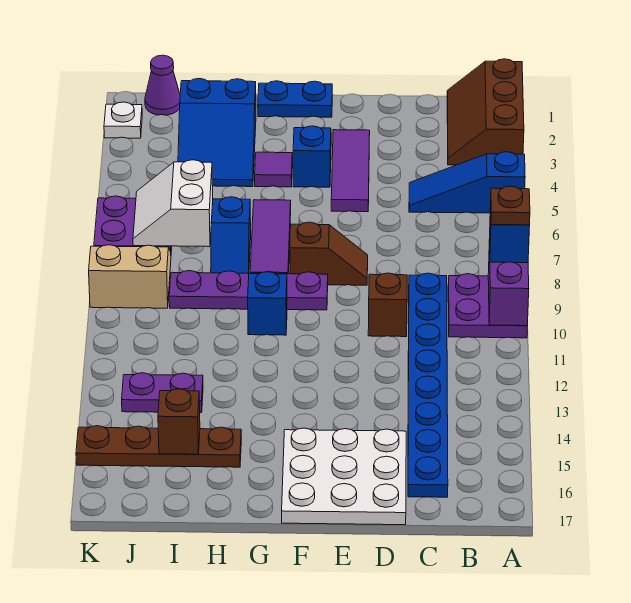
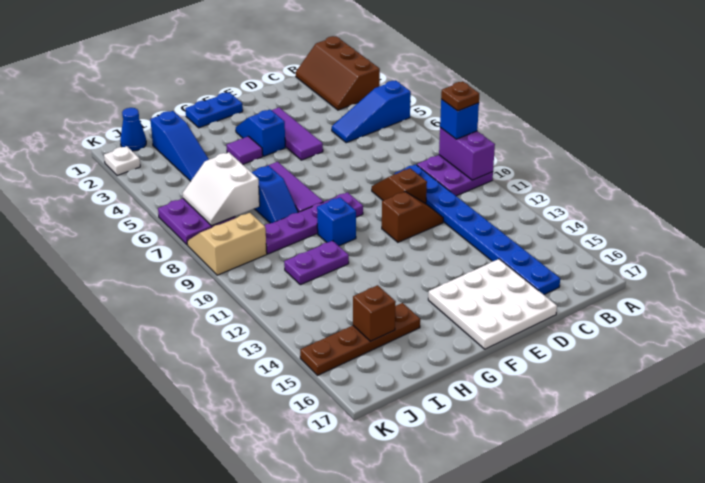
brown slope E8:F8 level 1 top F -> brown slope D11:E11 level 1 top E
blue slope H2:I4 level 1 top 2 -> blue slope I2:I4 level 1 top 2
purple plate I13:J13 level 1 -> purple plate H11:I11 level 1
purple cone J1 level 1 -> blue cone J1 level 1

